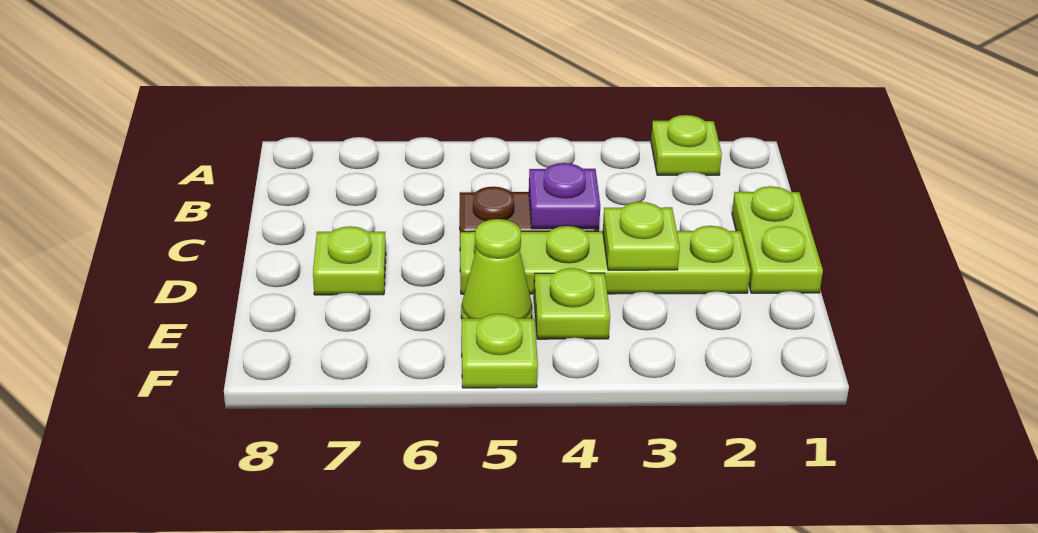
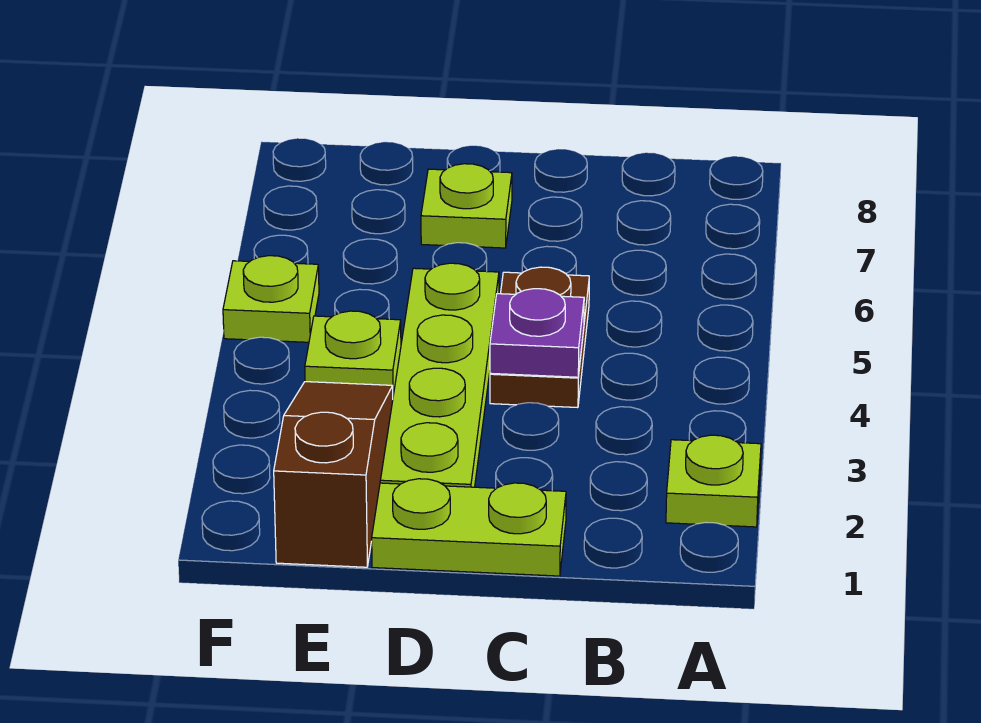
lime plate D3 level 2 -> none
none -> brown slope E1:E3 level 1 top 1
lime cone E5 level 1 -> none

